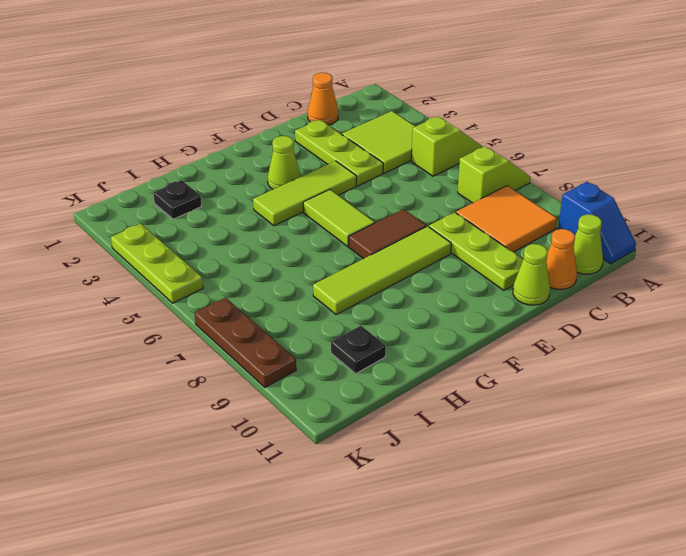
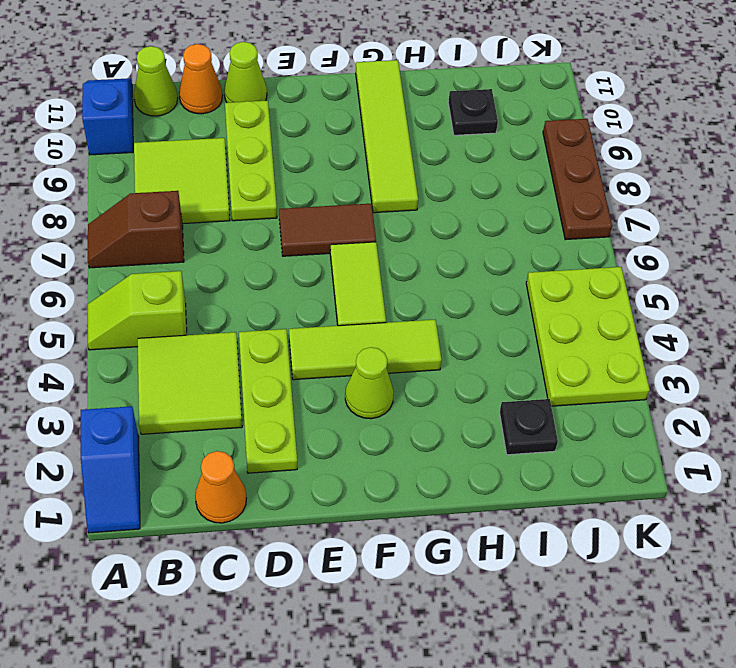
none -> blue slope A1:A2 level 1 top 2
lime slope A7:B7 level 1 top B -> brown slope A7:B7 level 1 top B
orange tile B8:C9 level 1 -> lime tile B8:C9 level 1
lime tile E8:H8 level 1 -> lime tile G8:G11 level 1
lime plate K3:K5 level 1 -> lime plate J3:K5 level 1

